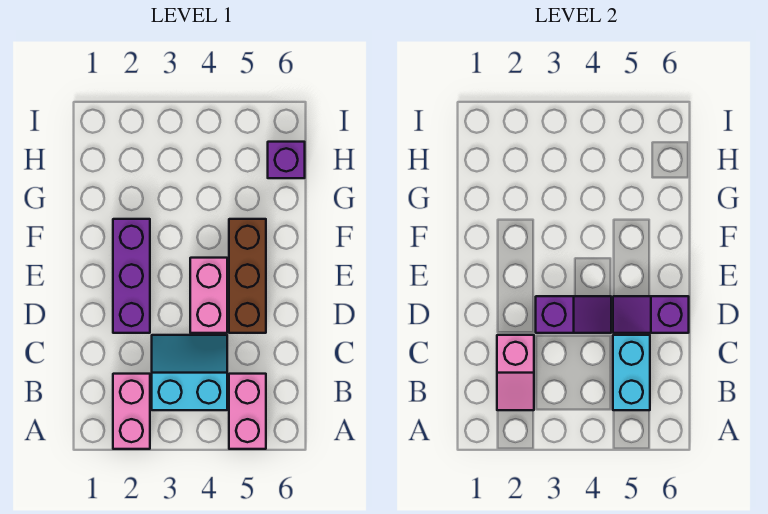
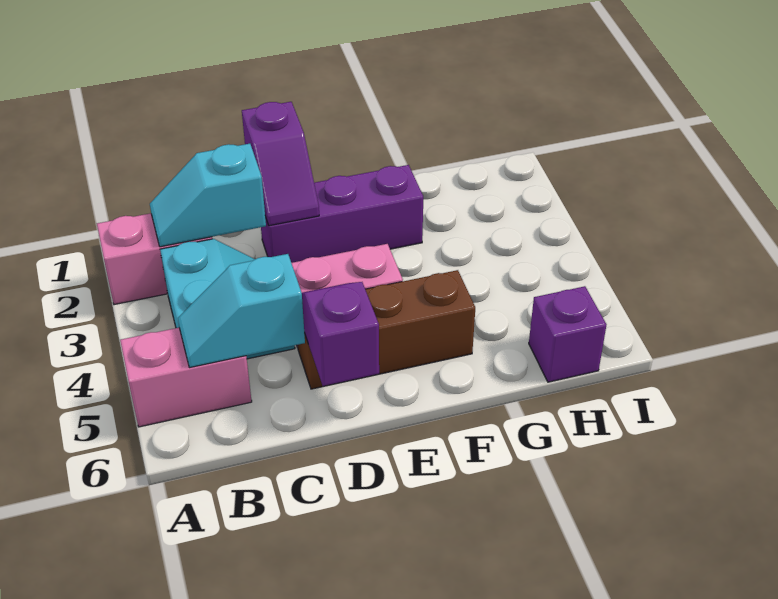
pink slope B2:C2 level 2 top C -> cyan slope B2:C2 level 2 top C
cyan brick B5:C5 level 2 -> cyan slope B5:C5 level 2 top C
purple slope D3:D4 level 2 top 3 -> purple slope D1:D2 level 2 top 1

